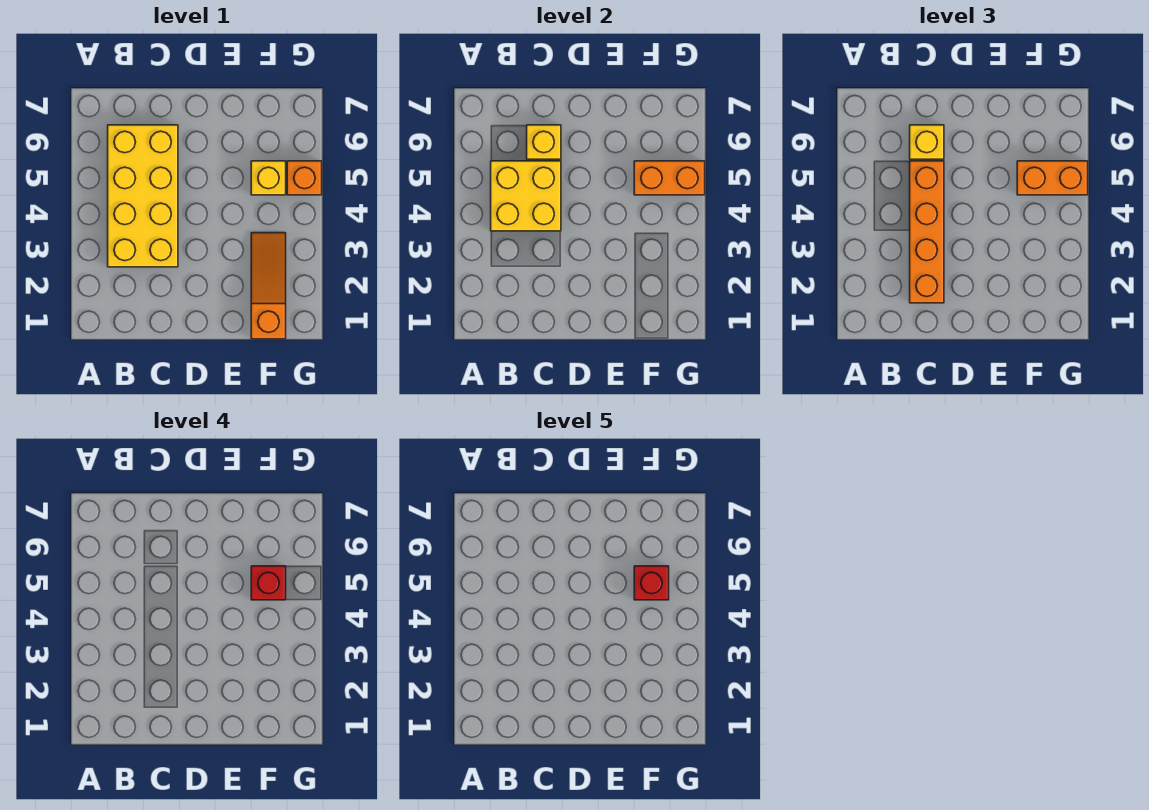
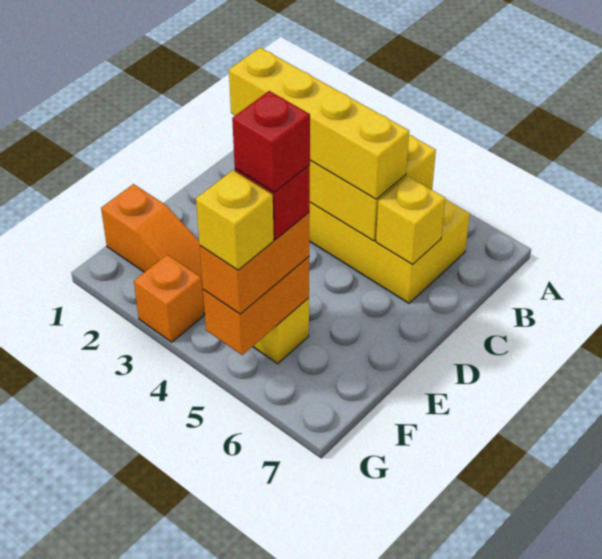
orange brick C2:C5 level 3 -> yellow brick C2:C5 level 3
yellow brick C6 level 3 -> yellow brick G5 level 4
orange brick G5 level 1 -> orange brick G3 level 1

